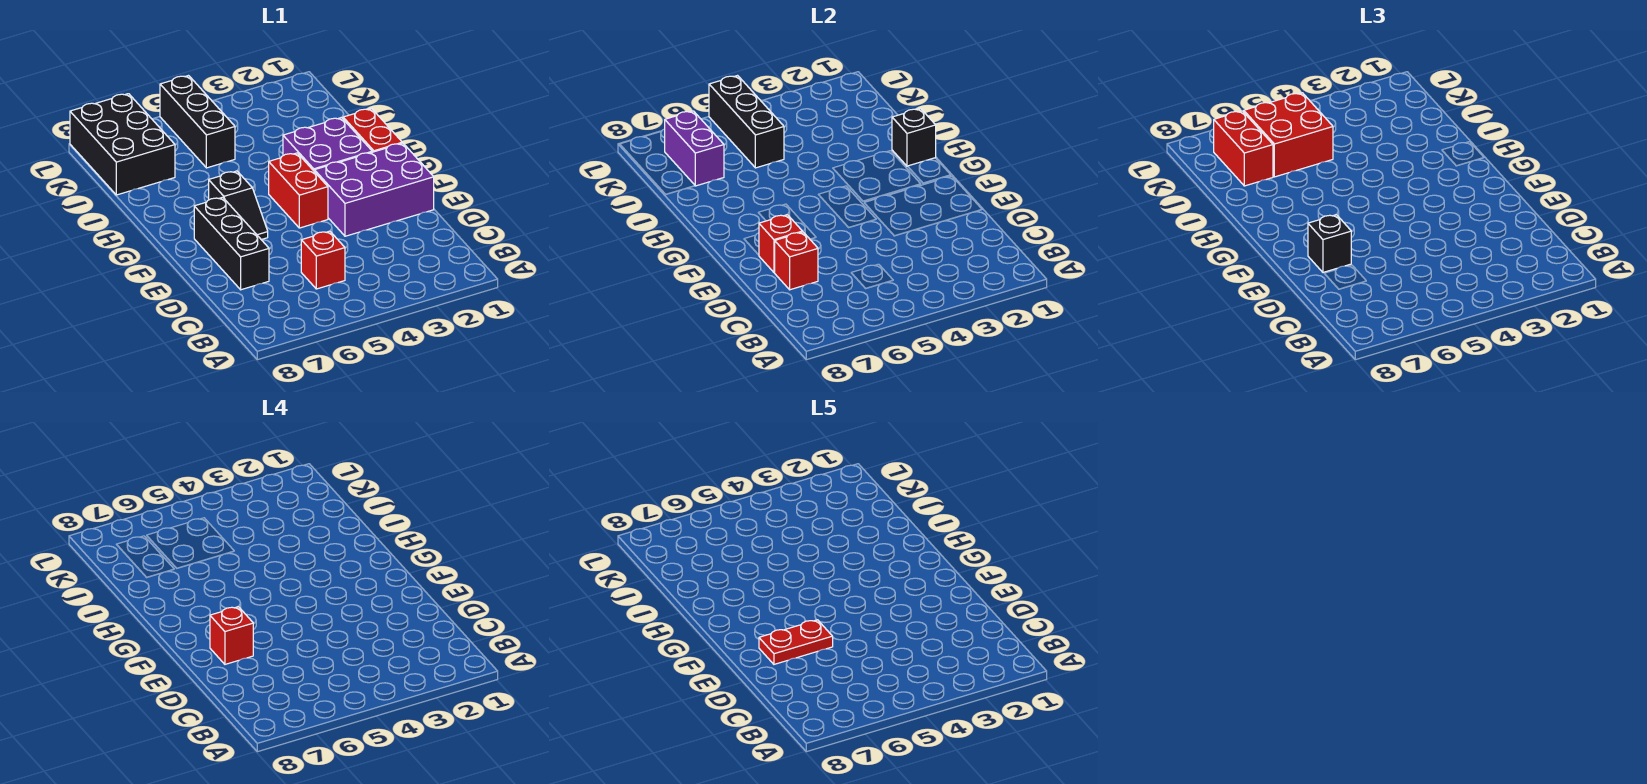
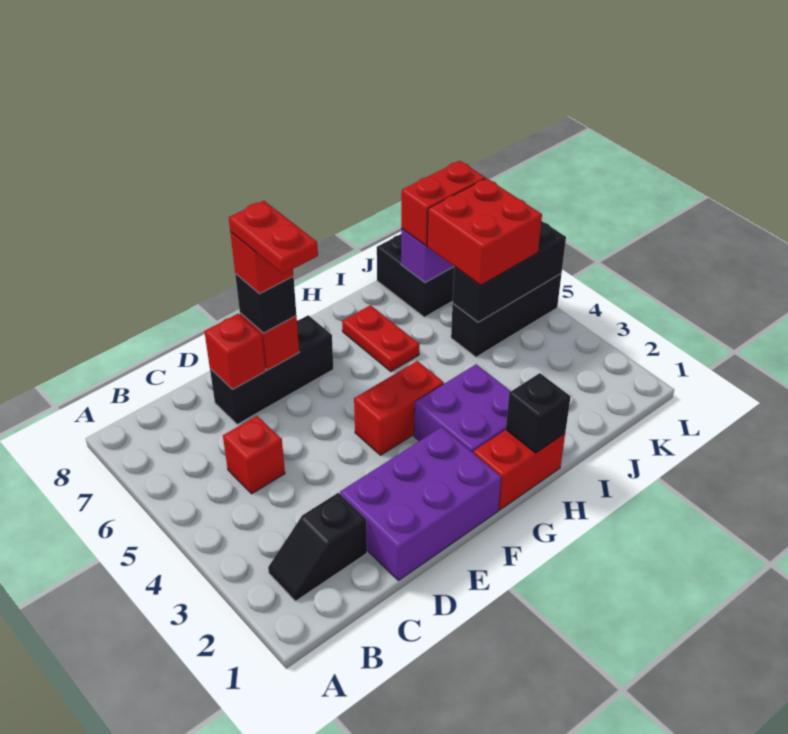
purple brick E1:F3 level 1 -> purple brick D1:F2 level 1
black slope F6:G6 level 1 top G -> black slope B2:C2 level 1 top C
none -> red plate H6:H7 level 1

